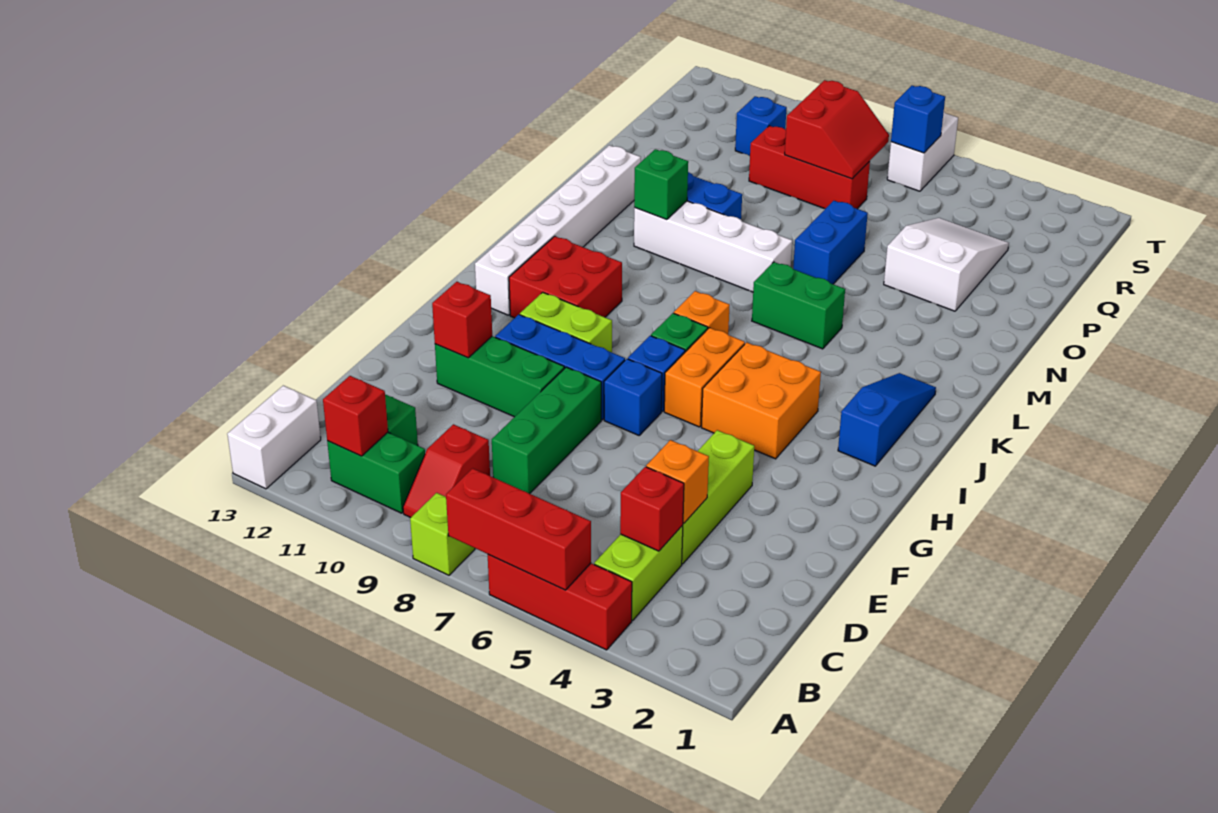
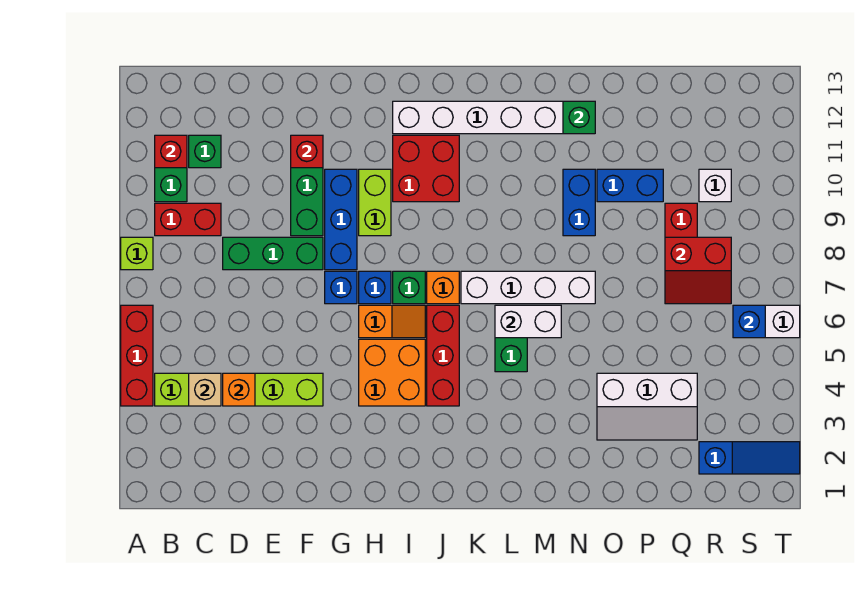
red brick A5:A7 level 2 -> red brick J4:J6 level 1
white brick A13:B13 level 1 -> white brick L6:M6 level 2
red slope B9:C9 level 1 top C -> red brick B9:C9 level 1
red brick C4 level 2 -> tan brick C4 level 2
orange brick H6:I6 level 1 -> orange slope H6:I6 level 1 top H
blue slope I2:K2 level 1 top I -> blue slope R2:T2 level 1 top R
white brick M7:M10 level 1 -> white brick K7:N7 level 1
green brick M10 level 2 -> green brick N12 level 2
blue brick N6:O6 level 1 -> blue brick O10:P10 level 1
white slope O3:Q4 level 1 top O -> white slope O3:Q4 level 1 top 4
blue brick R10 level 1 -> white brick R10 level 1

